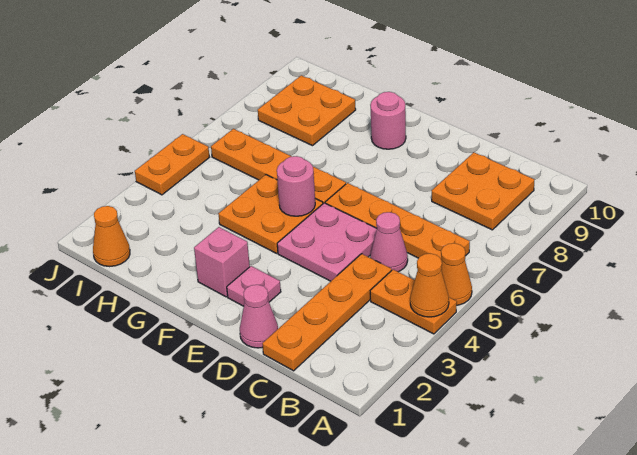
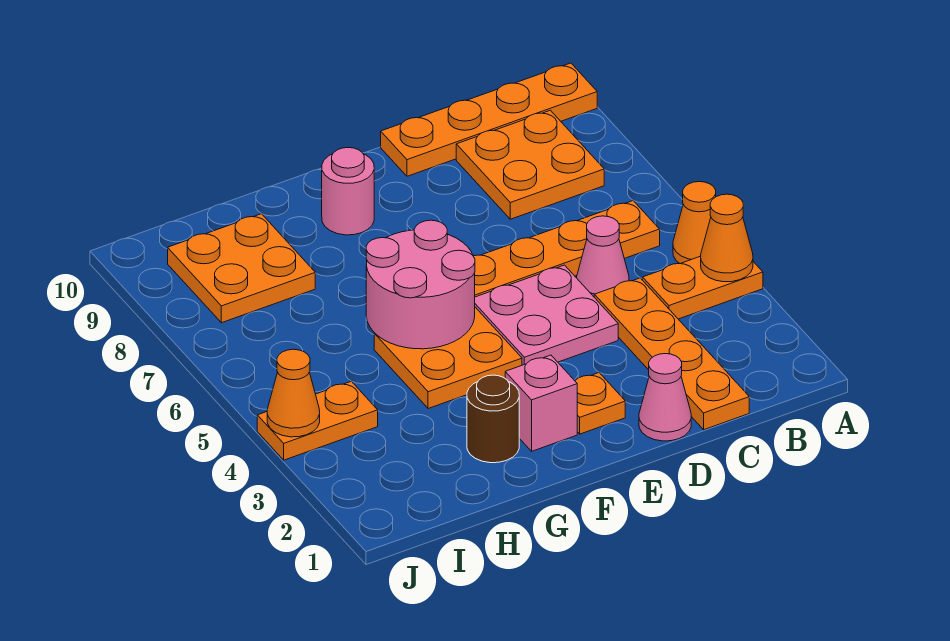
pink plate E2 level 1 -> orange plate E2 level 1
pink round brick F5 level 2 -> pink round brick F5:G6 level 2
orange plate F6:I6 level 1 -> orange plate A10:D10 level 1
none -> brown round brick G2 level 1
orange cone I1 level 1 -> orange cone J4 level 2
orange plate J4:J5 level 1 -> orange plate I4:J4 level 1

